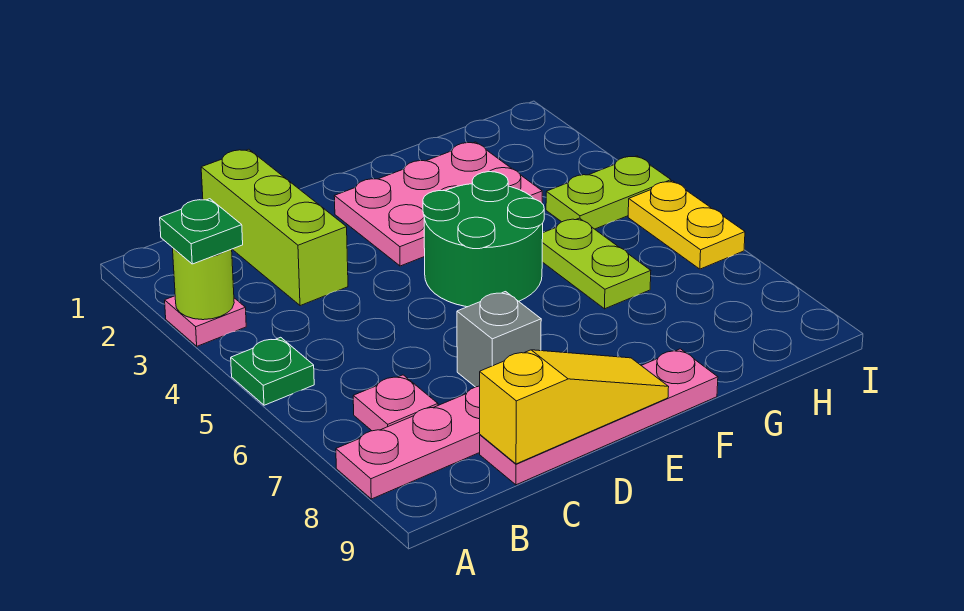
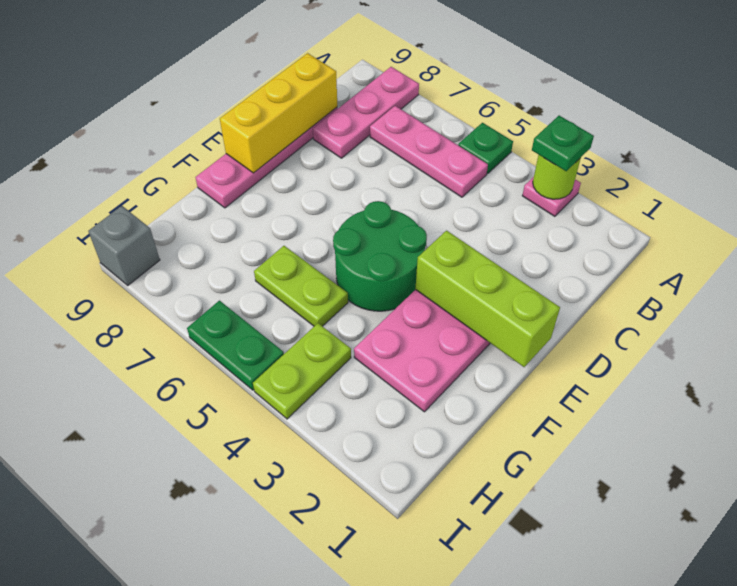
pink plate B7 level 1 -> pink plate B5:B7 level 1
lime brick C1:C3 level 1 -> lime brick E1:E3 level 2
yellow slope C9:E9 level 2 top C -> yellow brick C9:E9 level 2
grey brick D7 level 1 -> grey brick I9 level 1
yellow plate I5:I6 level 1 -> green plate I5:I6 level 1

